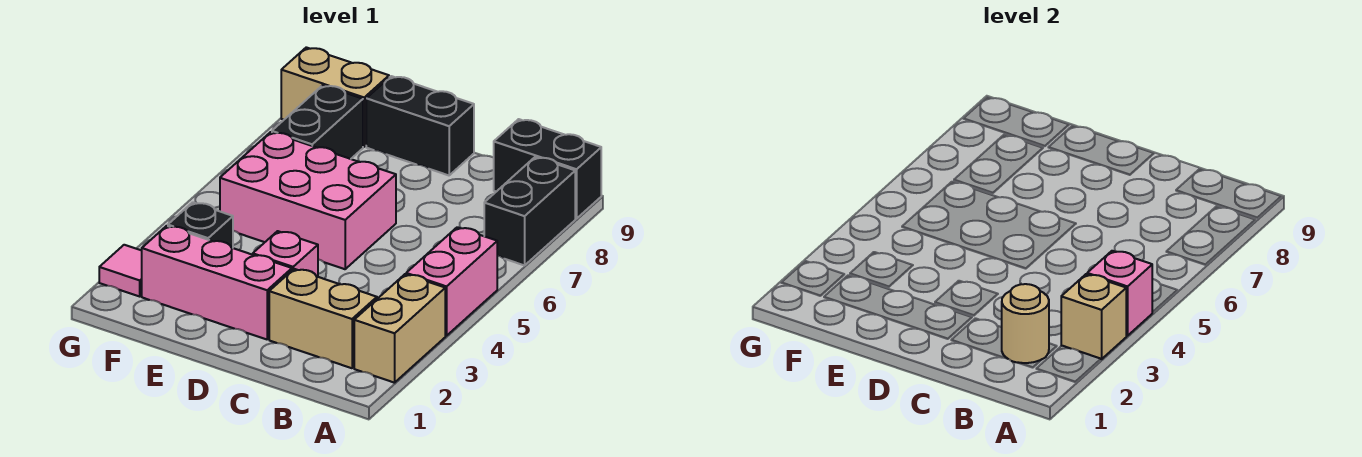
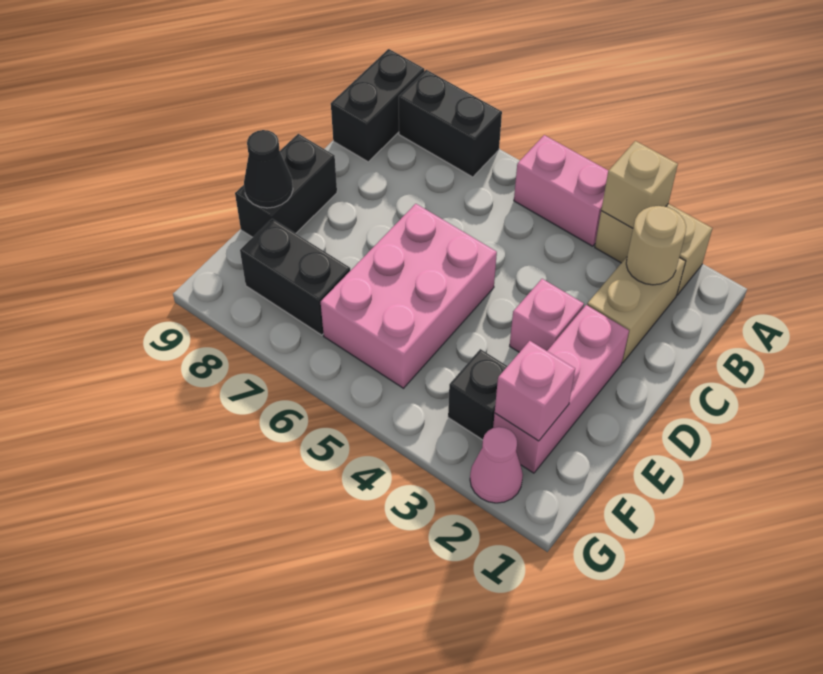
pink brick A4 level 2 -> pink brick F2 level 2
none -> black cone E9 level 2
tan brick F9:G9 level 1 -> none
pink tile G2 level 1 -> pink cone G2 level 1

